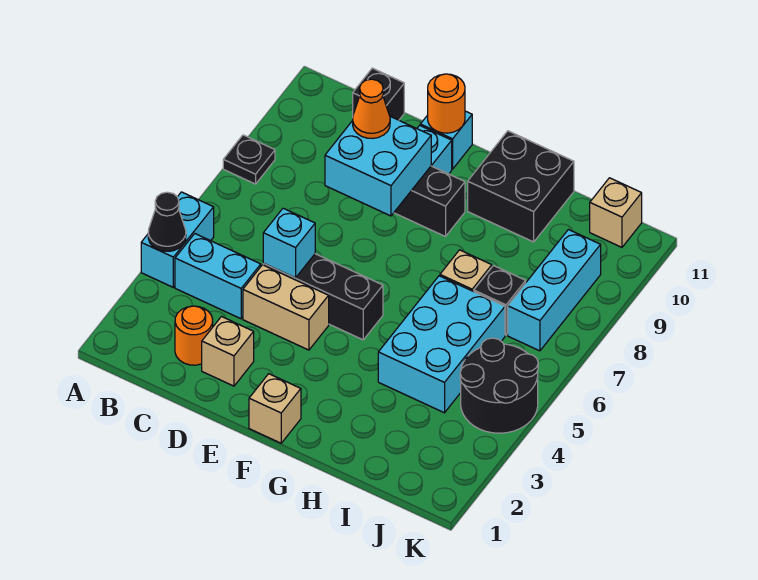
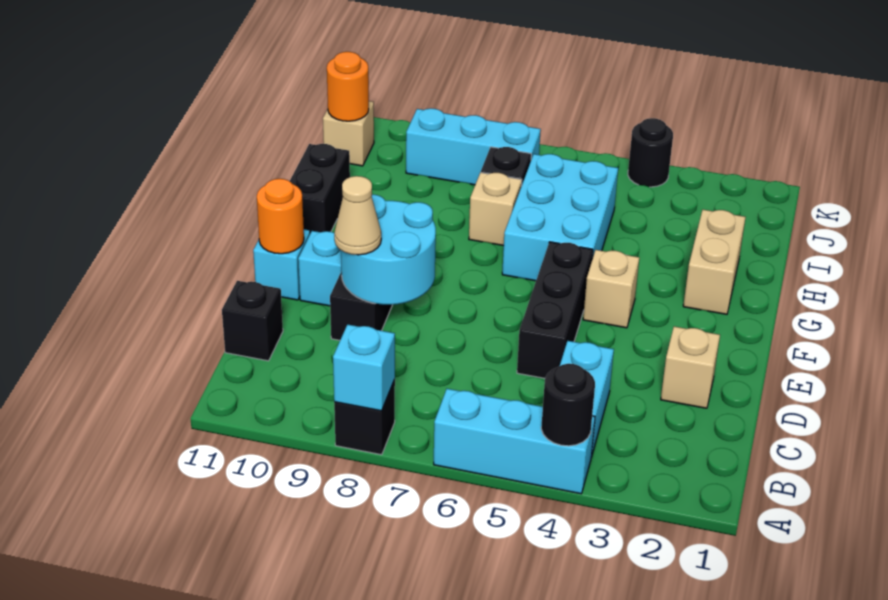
cyan brick A4:A5 level 1 -> cyan brick A4:A6 level 1
black cone A4 level 2 -> black round brick A4 level 2
black plate A8 level 1 -> black brick A8 level 1
orange round brick C2 level 1 -> orange round brick J11 level 2
tan brick D4:E4 level 1 -> tan brick G2:H2 level 1
cyan brick D5 level 2 -> cyan brick A8 level 2
cyan brick D8:E9 level 2 -> cyan round brick D8:E9 level 2
orange cone D9 level 3 -> tan cone D9 level 3
tan brick F1 level 1 -> tan brick F4 level 1
black brick G10:H11 level 1 -> black brick G11:H11 level 1
cyan brick H4:I6 level 1 -> cyan brick G5:I6 level 1
black round brick J4:K5 level 1 -> black round brick K4 level 1

